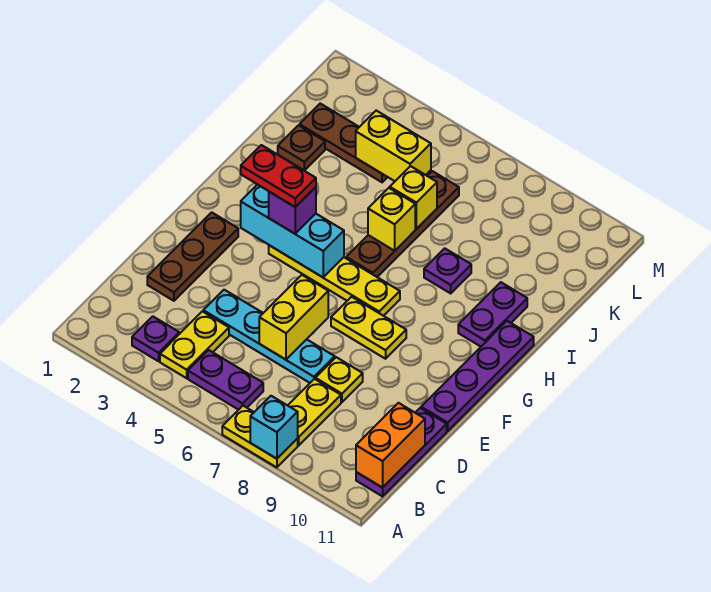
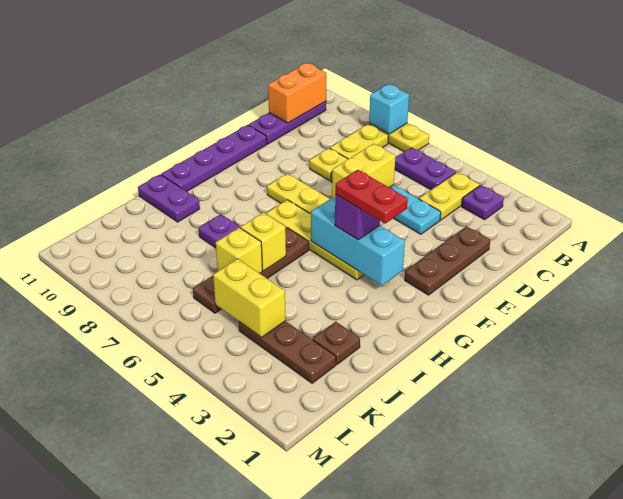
purple plate H10:I10 level 1 -> purple plate I10:I11 level 1

